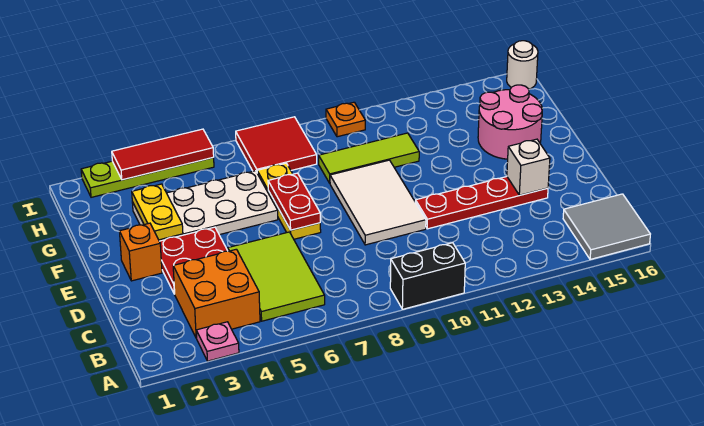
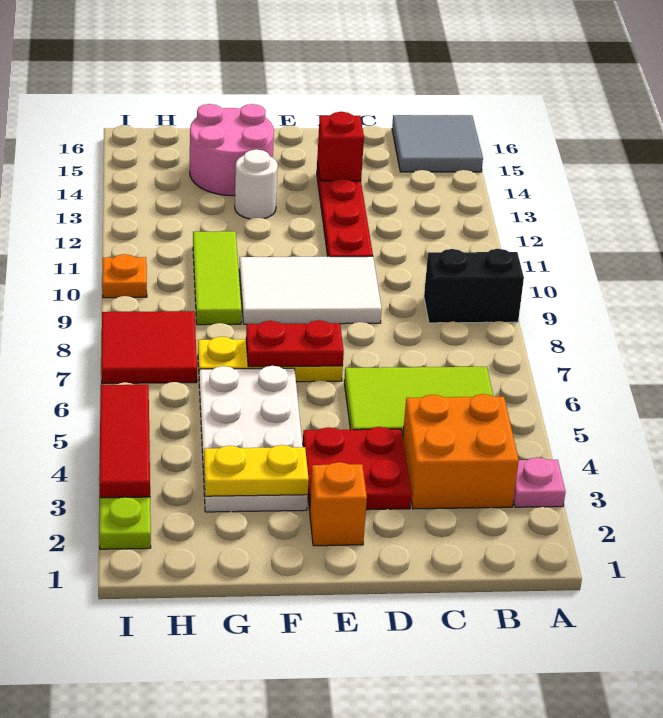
black brick A9:A10 level 1 -> black brick A9:B9 level 1
white brick D14 level 2 -> red brick D14 level 2
white round brick I16 level 1 -> white round brick F13 level 1

